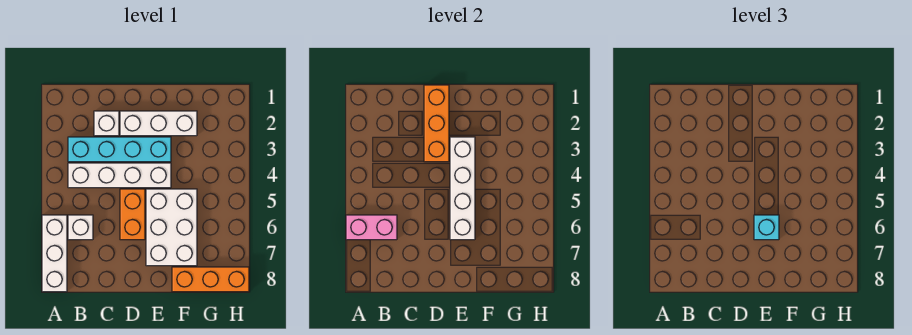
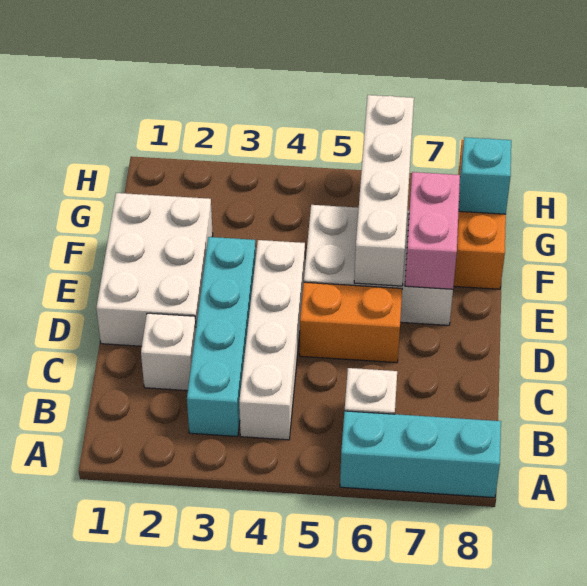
white brick A6:A8 level 1 -> cyan brick A6:A8 level 1
pink brick A6:B6 level 2 -> pink brick E7:F7 level 2
orange brick D1:D3 level 2 -> none
white brick D2:F2 level 1 -> white brick D1:F2 level 1
white brick E3:E6 level 2 -> white brick E6:H6 level 2
cyan brick E6 level 3 -> cyan brick G8 level 2

